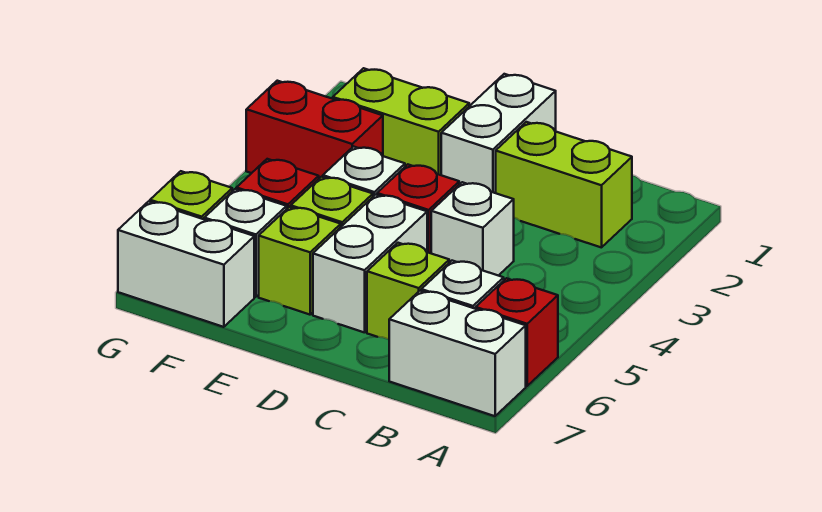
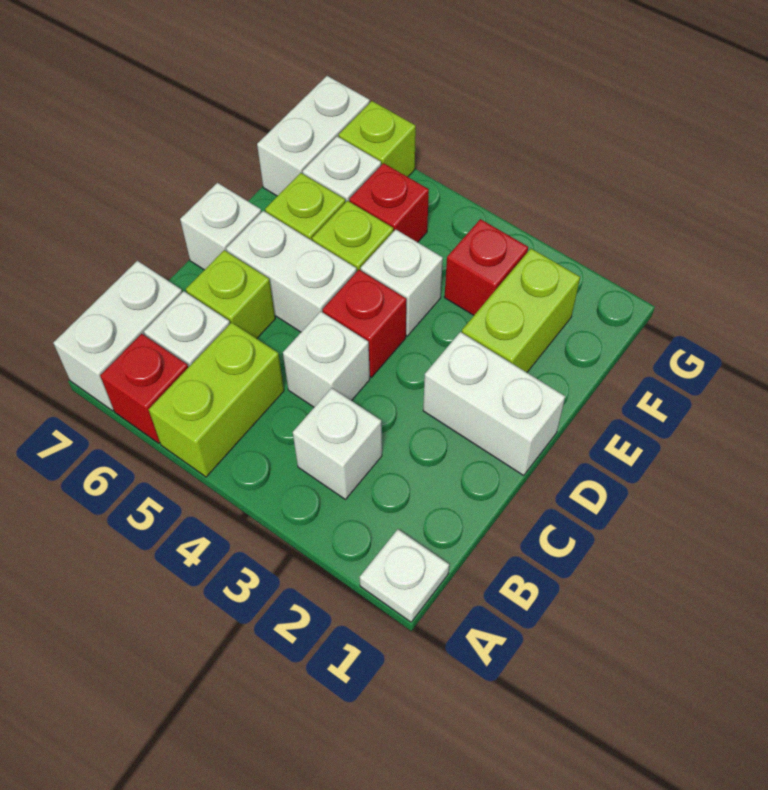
none -> white plate A1 level 1
lime brick B2:C2 level 1 -> lime brick A5:B5 level 1
none -> white brick B3 level 1
none -> white brick D7 level 1
red brick F3:G3 level 1 -> red brick F3 level 1

